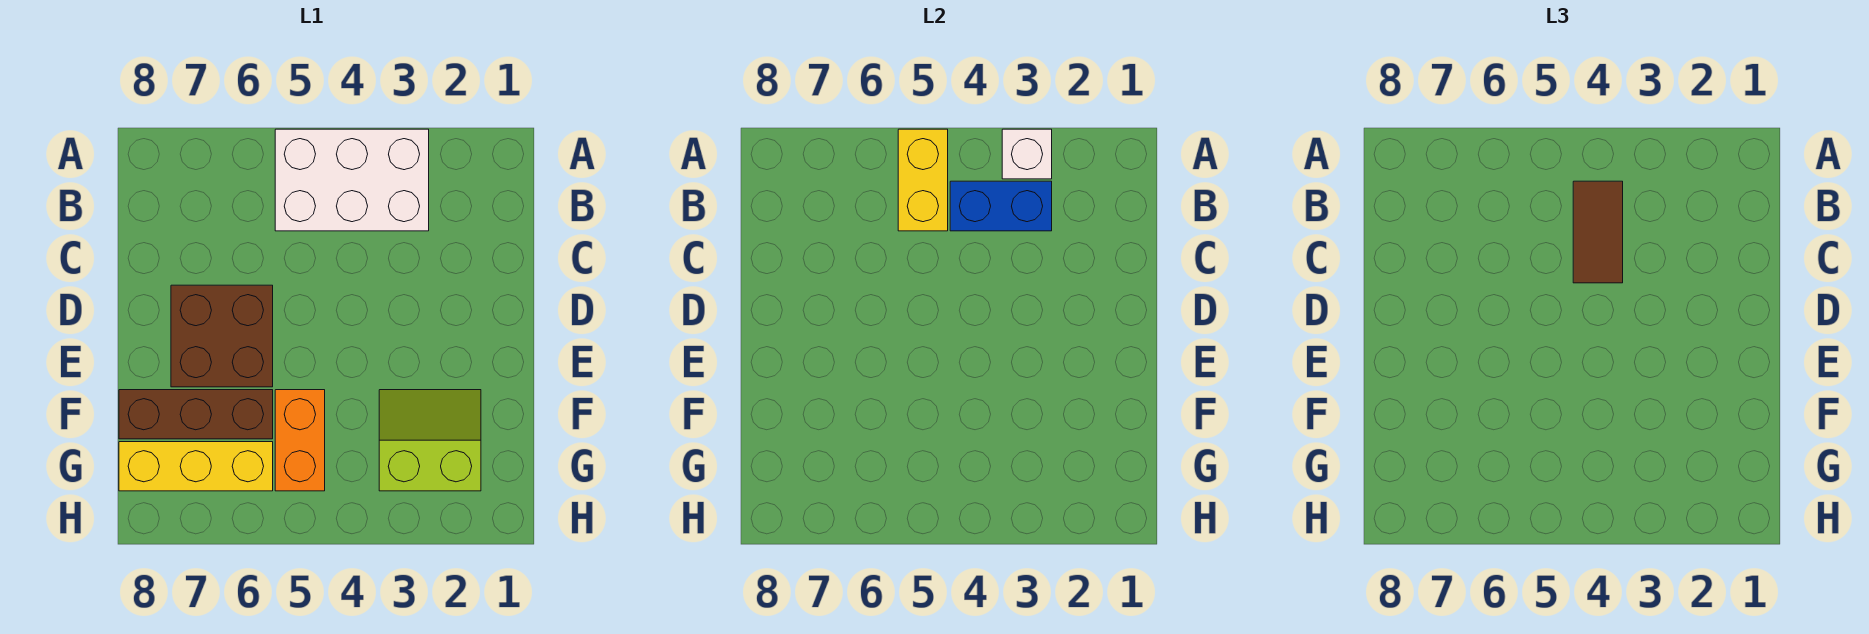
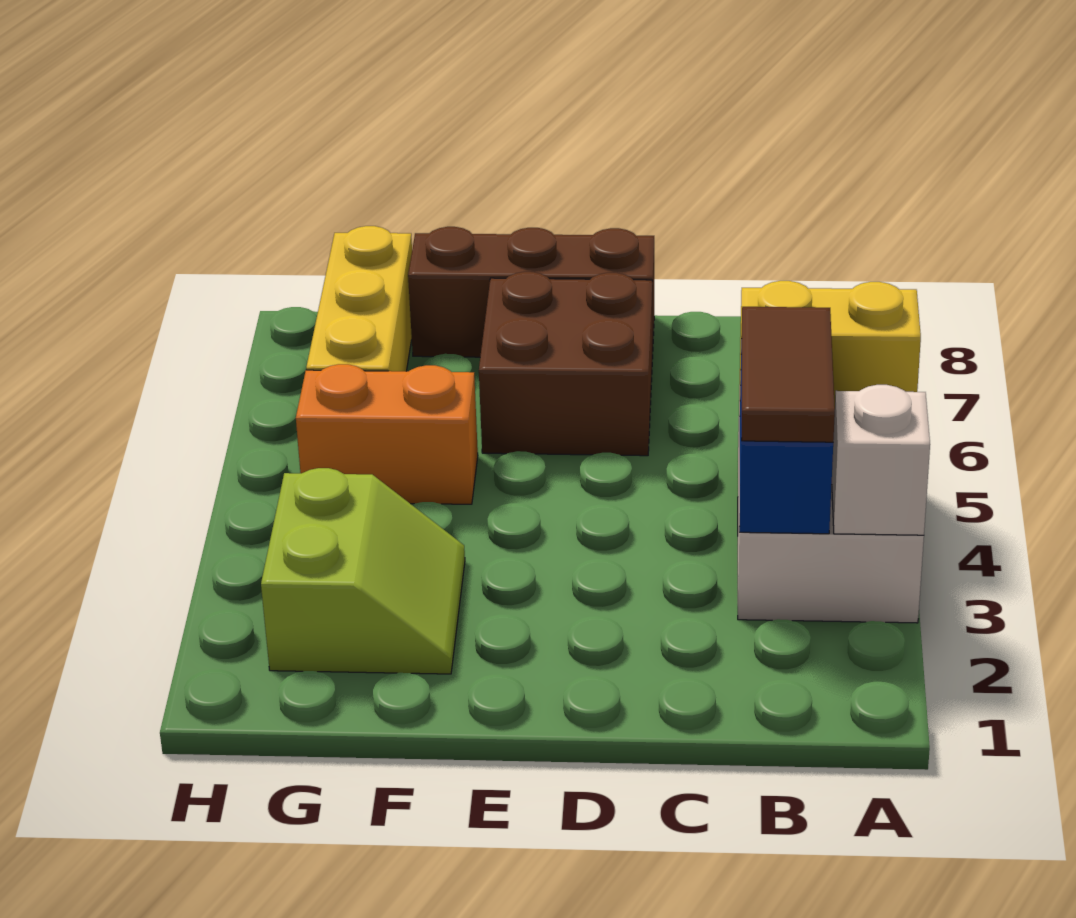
brown tile B4:C4 level 3 -> brown tile B3:B4 level 3
brown brick F6:F8 level 1 -> brown brick D8:F8 level 1

